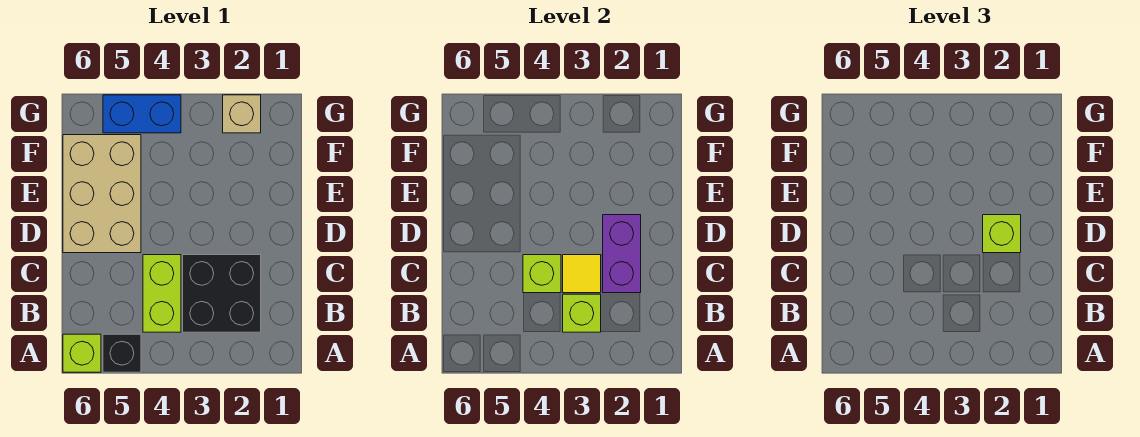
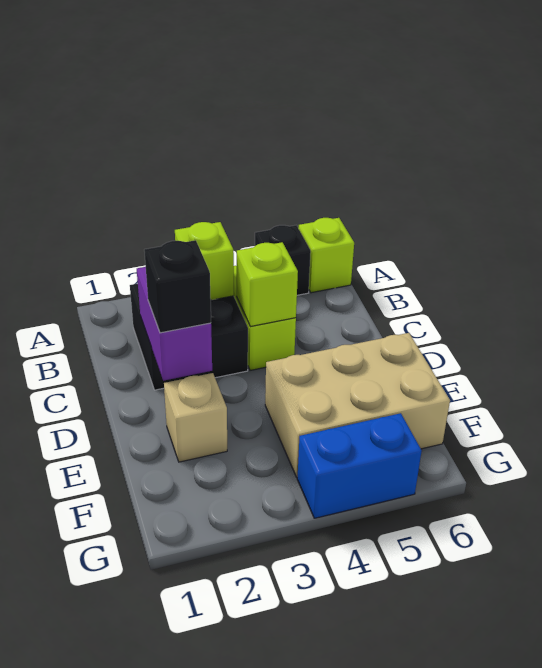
yellow tile C3 level 2 -> none
lime brick D2 level 3 -> black brick D2 level 3
tan brick D5:F6 level 1 -> tan brick E4:F6 level 1
tan brick G2 level 1 -> tan brick E2 level 1

